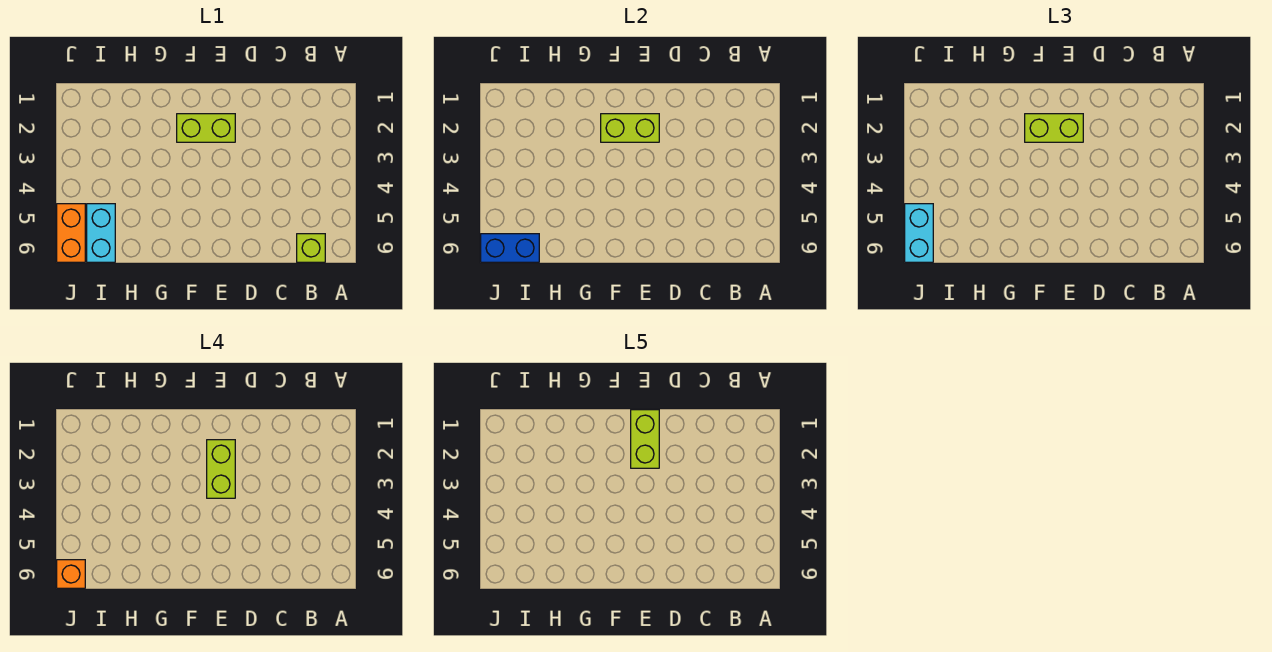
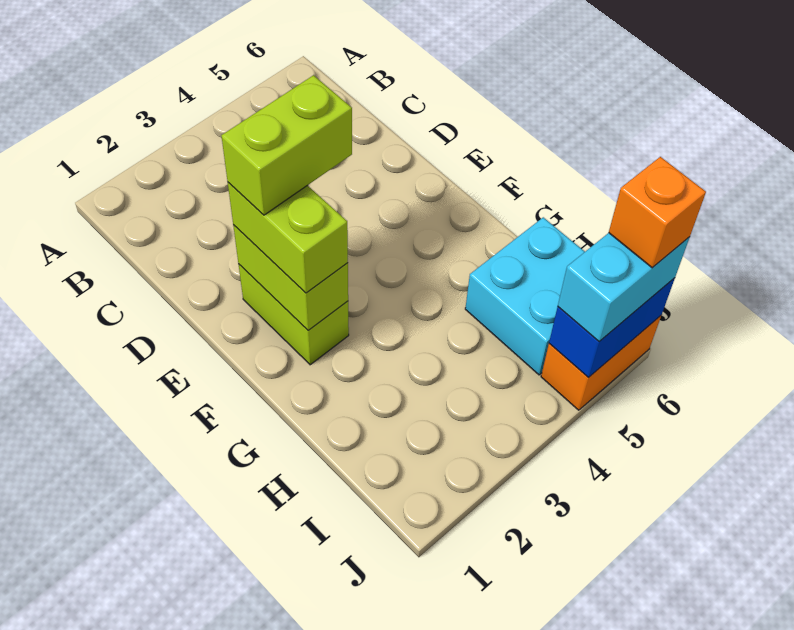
lime brick B6 level 1 -> none
lime brick E1:E2 level 5 -> none
cyan brick I5:I6 level 1 -> cyan brick H5:I6 level 1
blue brick I6:J6 level 2 -> blue brick J5:J6 level 2

